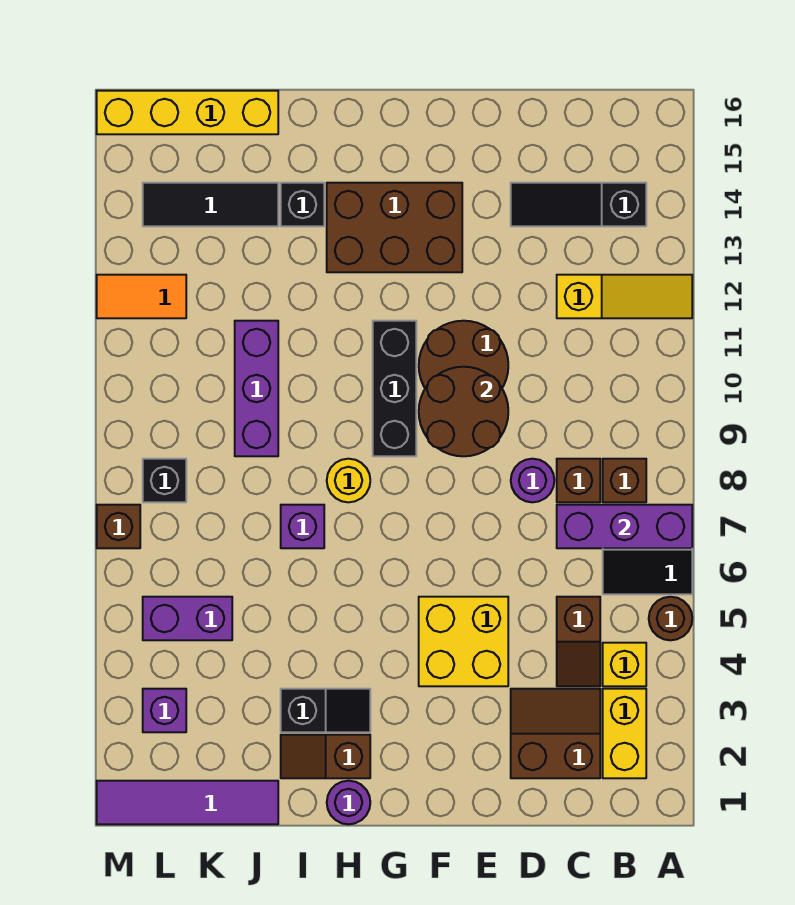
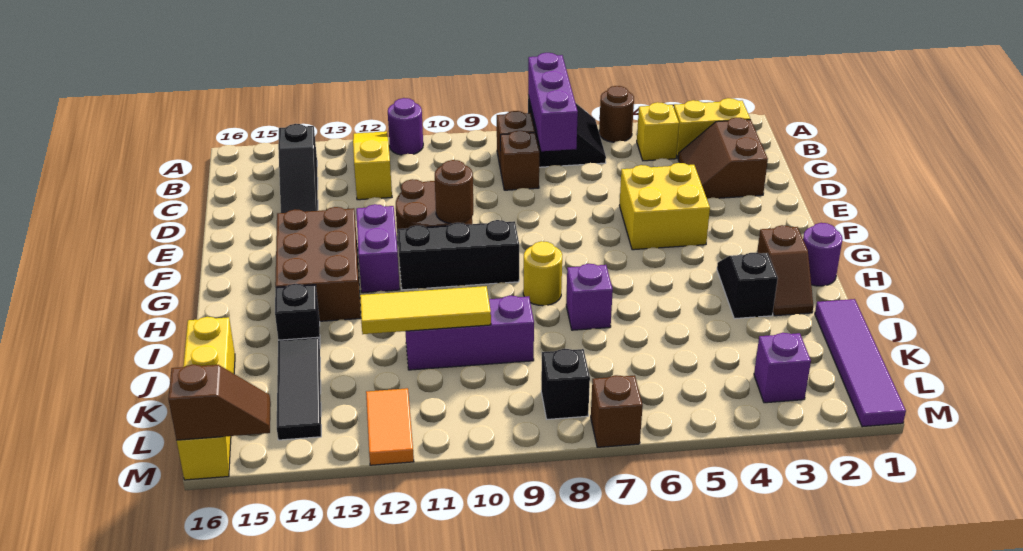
brown slope C4:C5 level 1 top 5 -> brown slope M15:M16 level 2 top 16
purple round brick D8 level 1 -> purple round brick A11 level 1
brown round brick E9:F10 level 2 -> brown round brick F10 level 2
none -> yellow tile J10:J12 level 2
purple brick K5:L5 level 1 -> purple brick F12:G12 level 1

